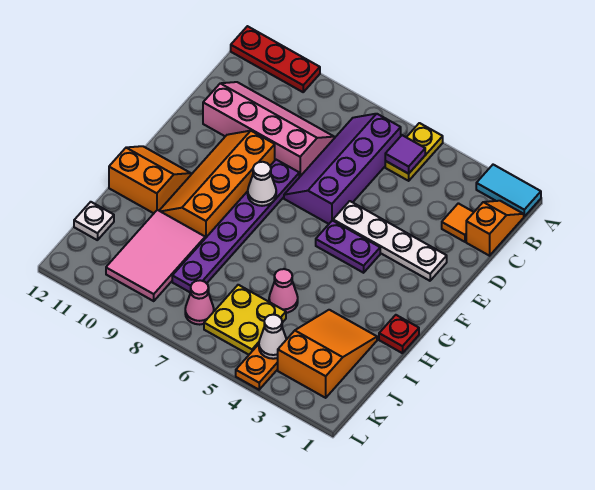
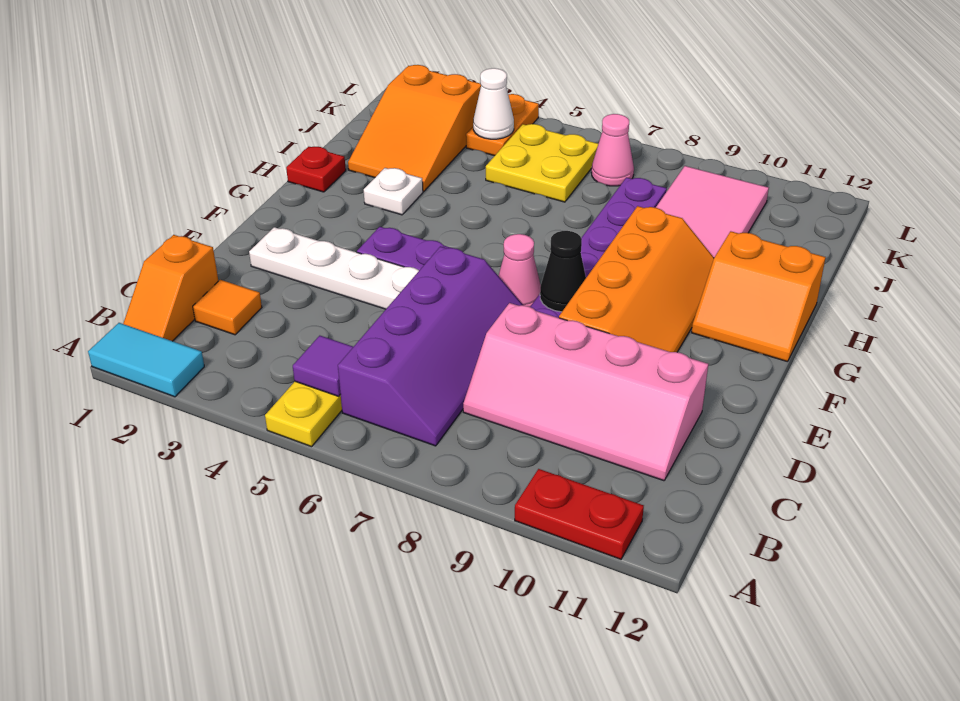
red plate A10:A12 level 1 -> red plate A10:A11 level 1
white cone F8 level 2 -> black cone F8 level 2
pink cone I5 level 1 -> pink cone F7 level 1
white plate J12 level 1 -> white plate H3 level 1

